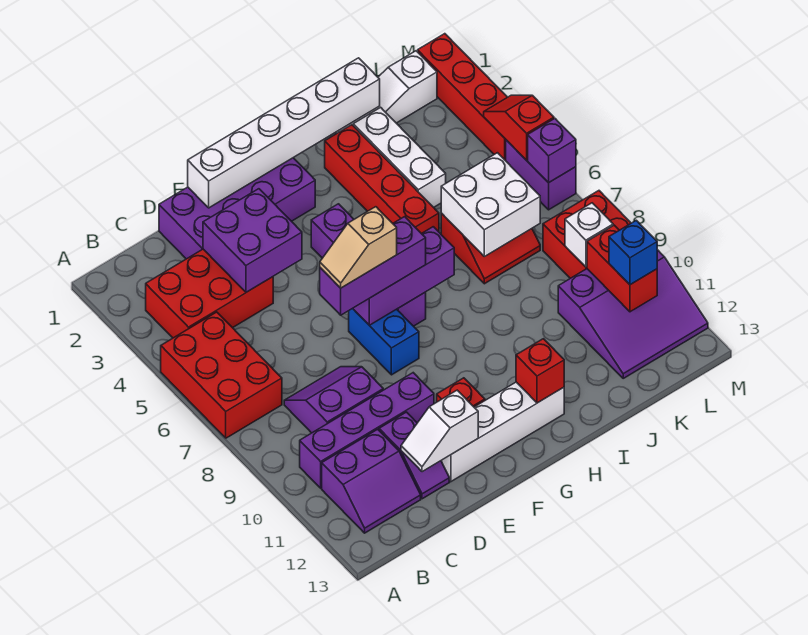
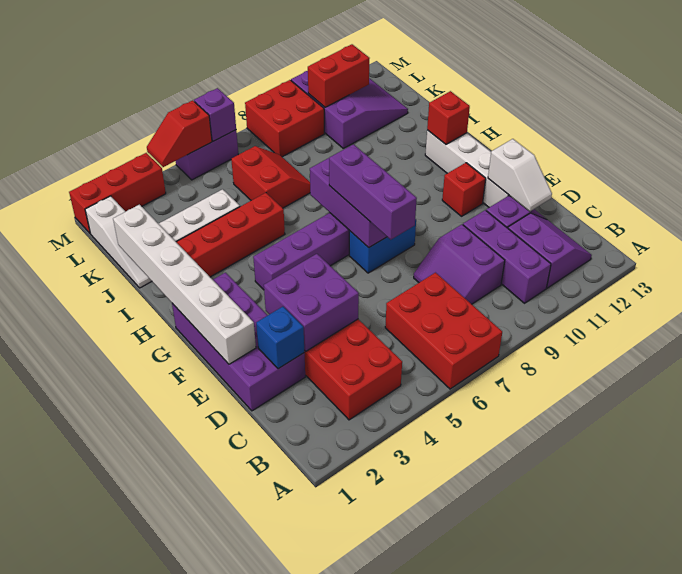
red brick A5:B7 level 1 -> red brick A6:C7 level 1
purple brick B10:E10 level 1 -> purple brick B10:D10 level 1
tan slope E7:F7 level 4 top F -> none
white brick J6:K7 level 2 -> none
white brick L9 level 2 -> none
blue brick L11 level 3 -> blue brick D2 level 2
red brick M1:M4 level 1 -> red brick M1:M3 level 1

